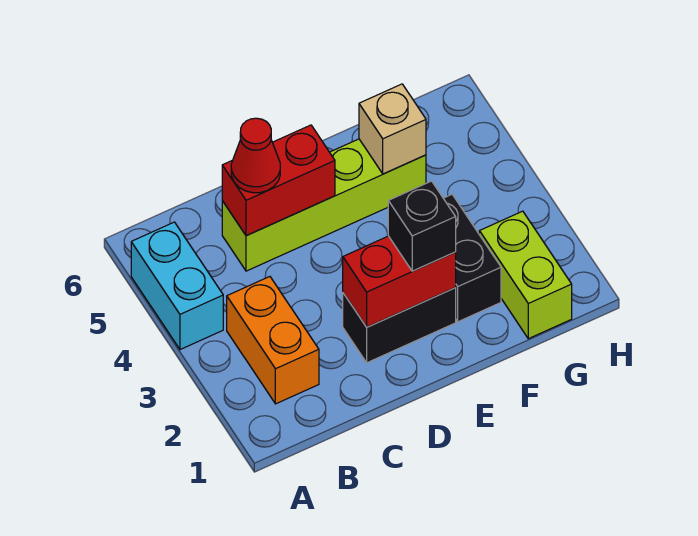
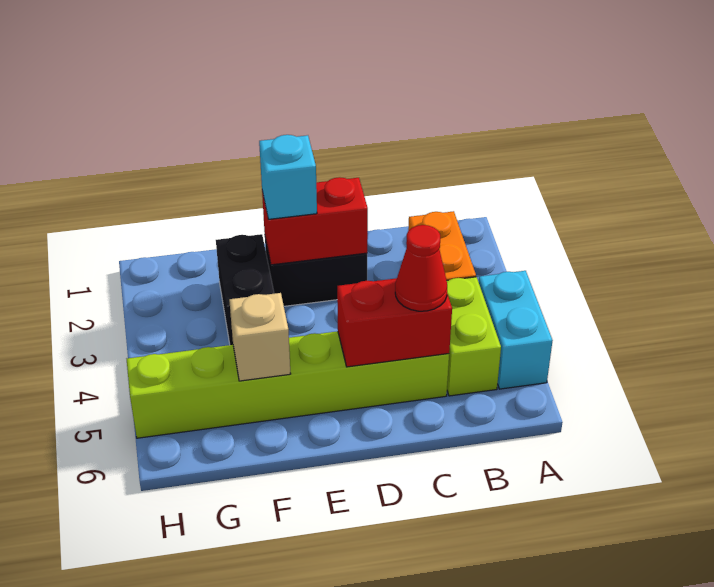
lime brick C5:F5 level 1 -> lime brick C5:H5 level 1
black brick E2 level 3 -> cyan brick E2 level 3
lime brick G1:G2 level 1 -> lime brick B4:B5 level 1

